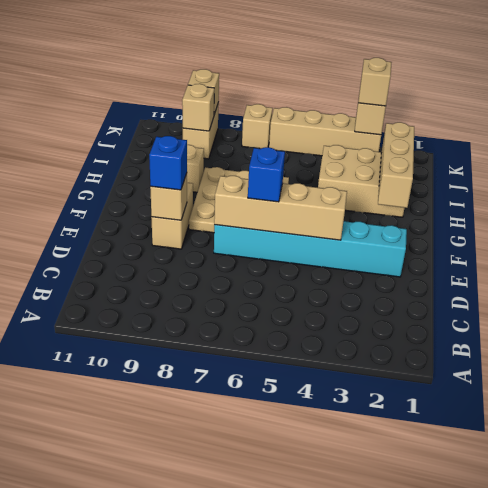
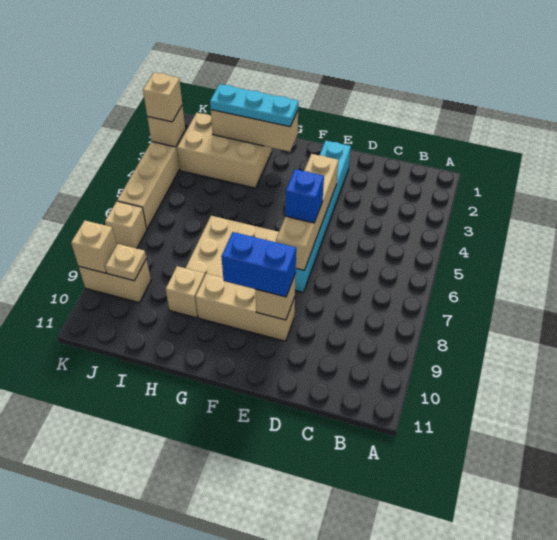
tan brick E9:F9 level 1 -> tan brick E9:G9 level 1
blue brick E9 level 3 -> blue brick E9:F9 level 3
none -> cyan plate G2:I2 level 3
tan brick H2:I4 level 1 -> tan brick H2:J3 level 1
tan brick J9 level 2 -> tan plate J9 level 2

